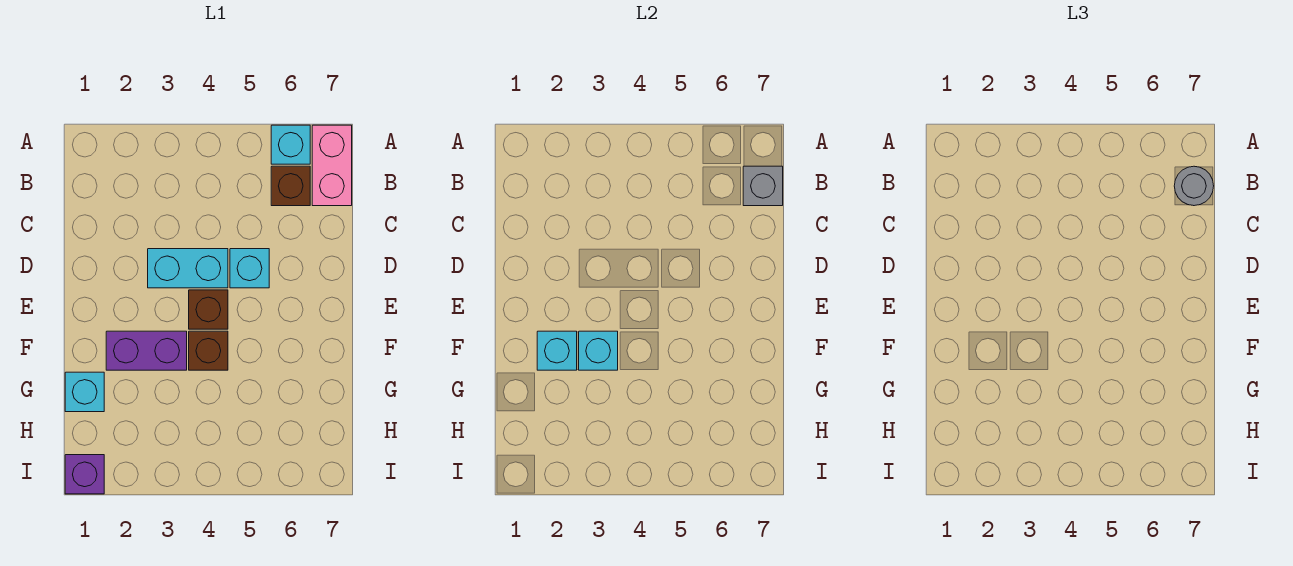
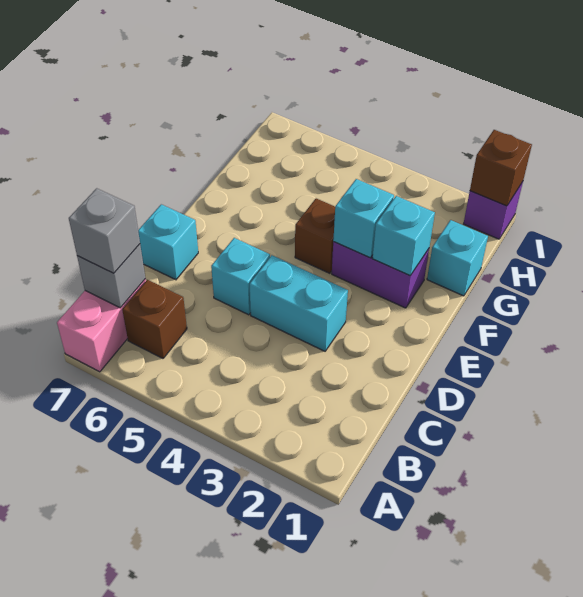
cyan brick A6 level 1 -> cyan brick D7 level 1
grey round brick B7 level 3 -> grey brick B7 level 3
brown brick E4 level 1 -> brown brick I1 level 2

